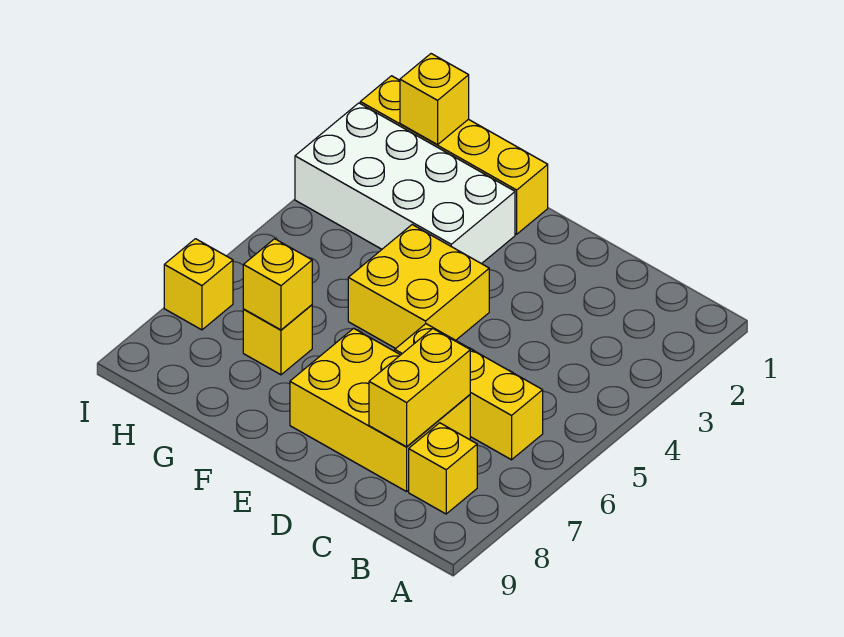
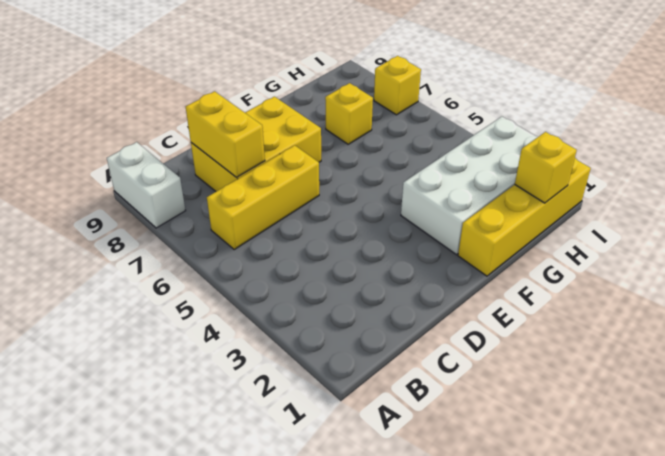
none -> white brick A8:A9 level 1
yellow brick B8 level 1 -> none
yellow brick E4:F5 level 1 -> none
yellow brick G7 level 2 -> none

